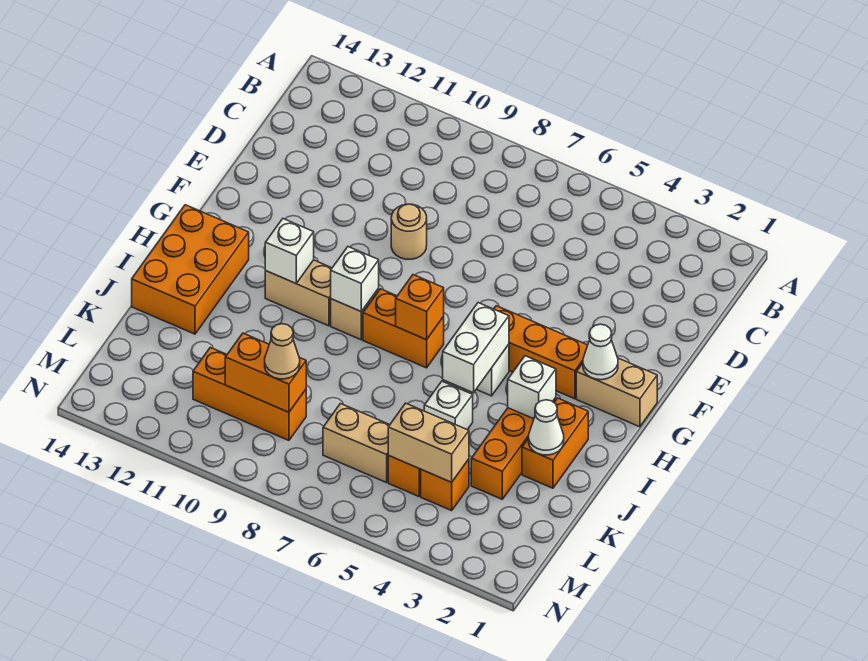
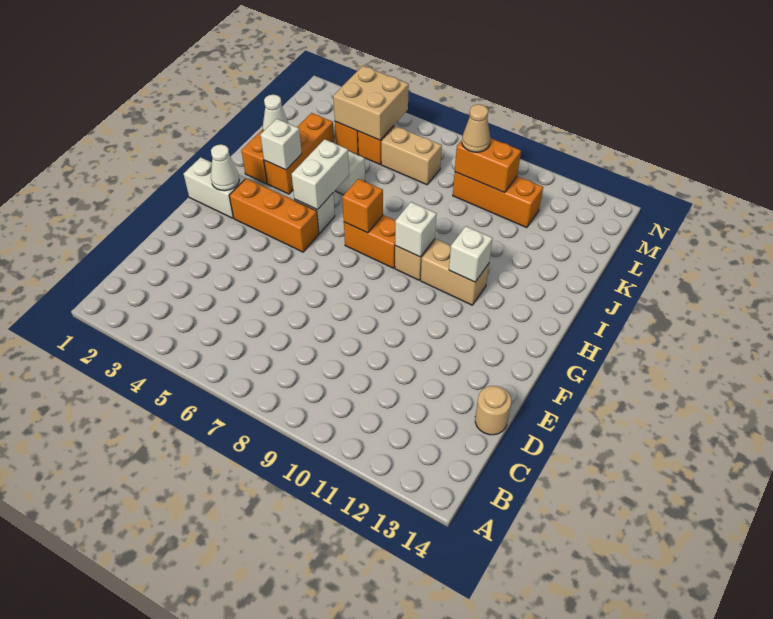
tan round brick E9 level 1 -> tan round brick D14 level 1
tan brick G1:G2 level 1 -> white brick G1:G2 level 1
orange brick H13:J14 level 1 -> none
tan brick L4:L5 level 2 -> tan brick L4:M5 level 2

